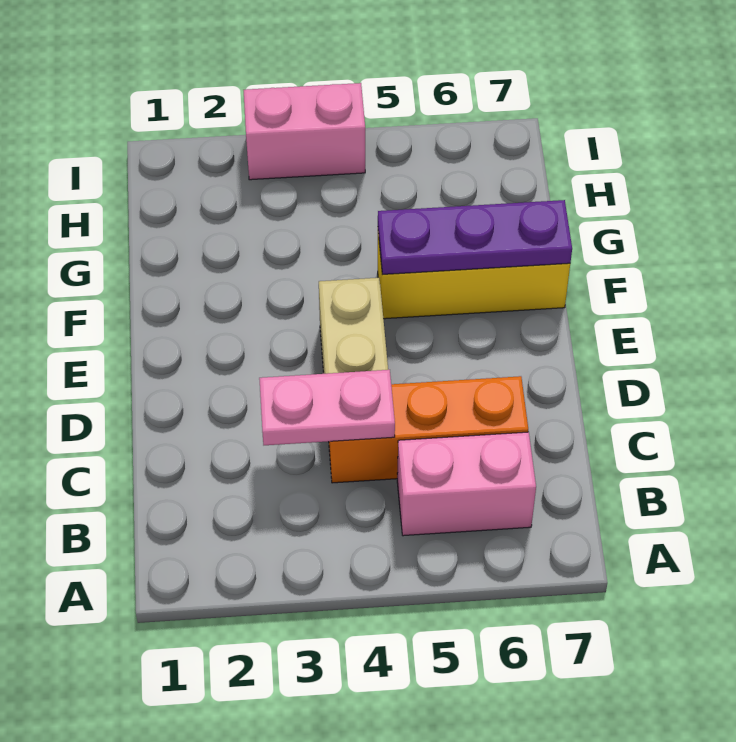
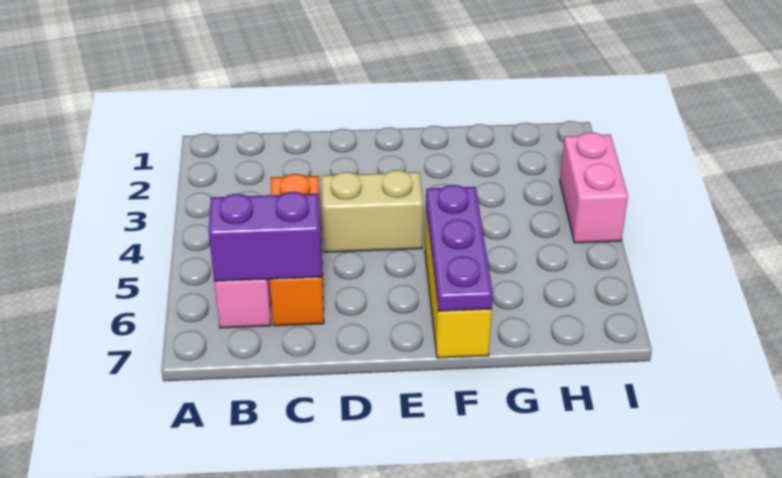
none -> purple brick B6:C6 level 2
pink plate C3:C4 level 2 -> none

